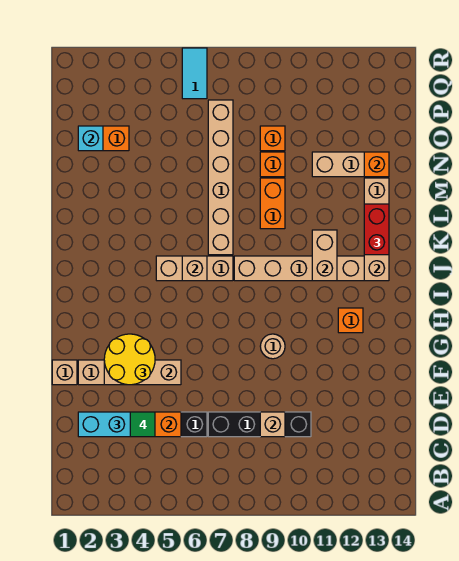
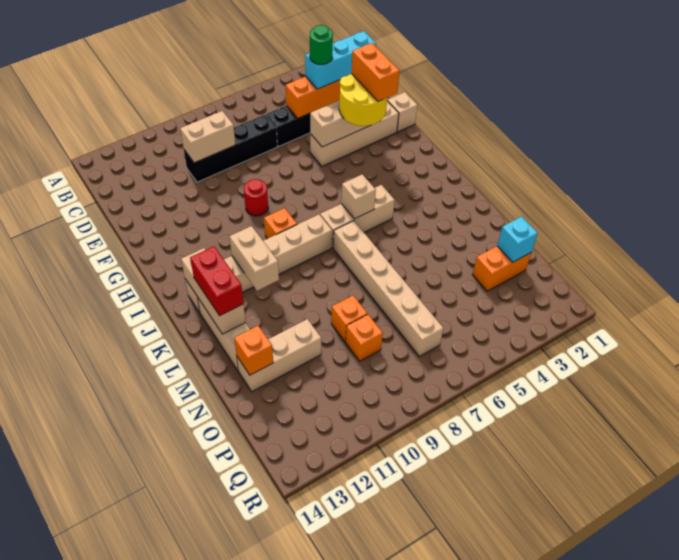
green tile D4 level 4 -> green round brick D4 level 4
tan brick D9 level 2 -> tan brick D9:D10 level 2
tan round brick G9 level 1 -> red round brick G9 level 1
orange brick H12 level 1 -> orange brick I9 level 1
orange brick L9:M9 level 1 -> orange brick F3:G3 level 4
cyan tile Q6:R6 level 1 -> none

